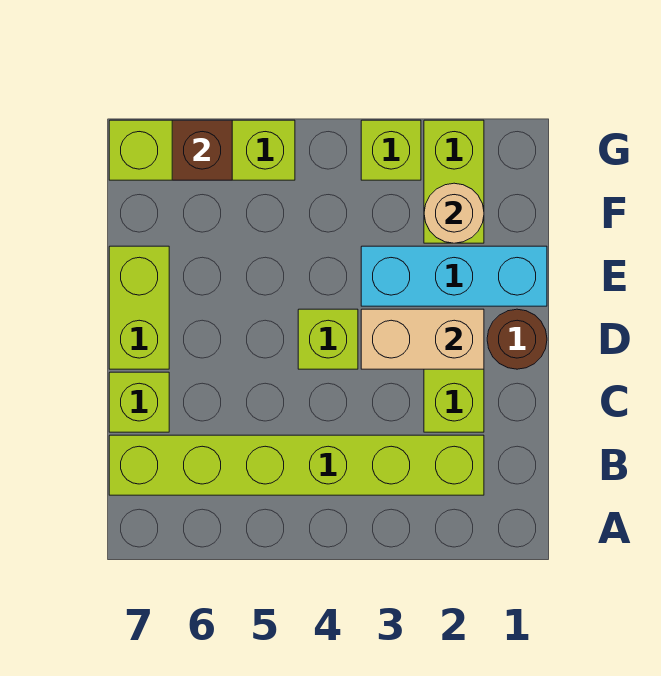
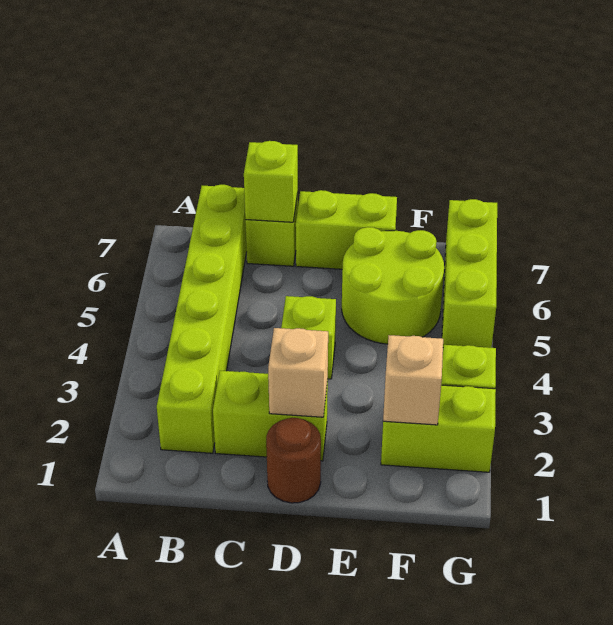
none -> lime brick C7 level 2
tan brick D2:D3 level 2 -> tan brick D2 level 2
cyan brick E1:E3 level 1 -> none
none -> lime round brick E5:F6 level 1
tan round brick F2 level 2 -> tan brick F2 level 2
brown brick G6 level 2 -> none

